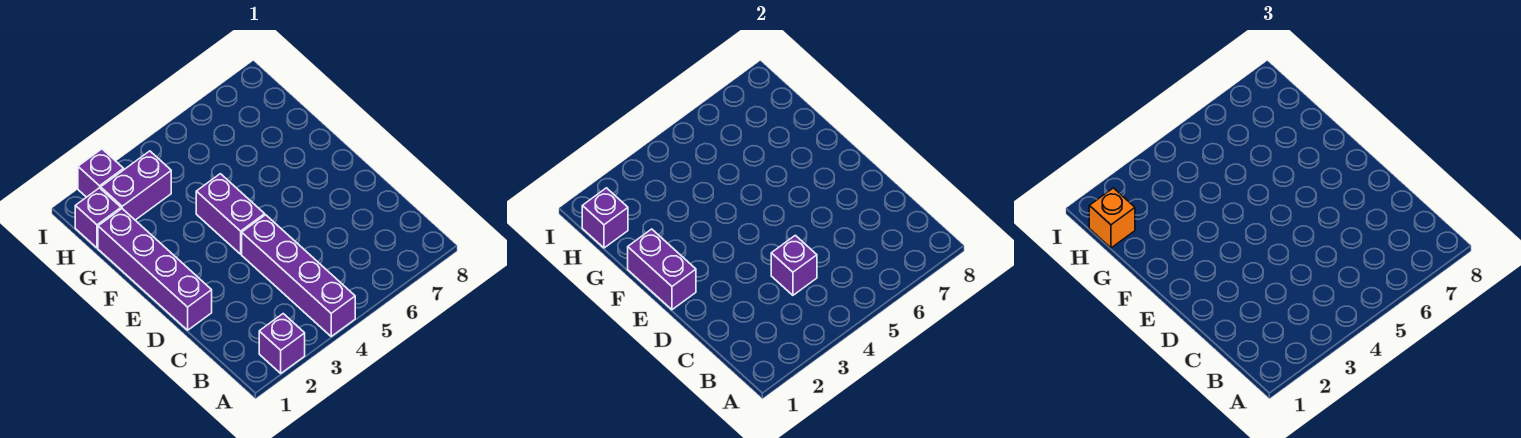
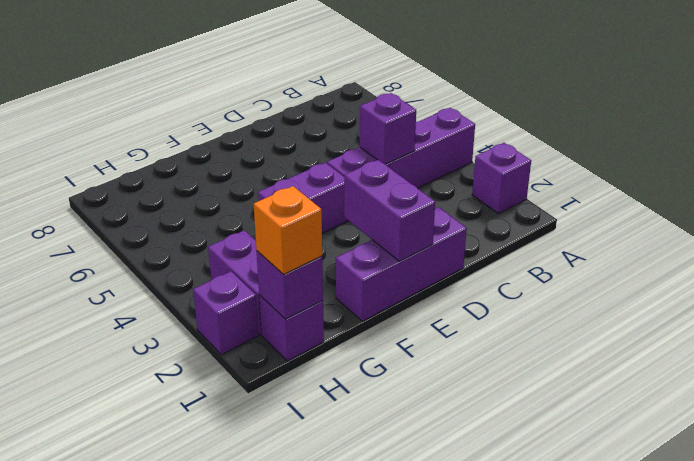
purple brick D1:G1 level 1 -> purple brick D1:F1 level 1
purple brick E1:F1 level 2 -> purple brick E1:E2 level 2

